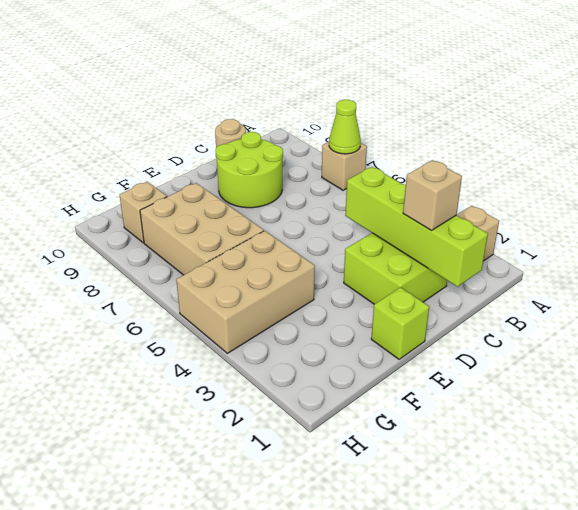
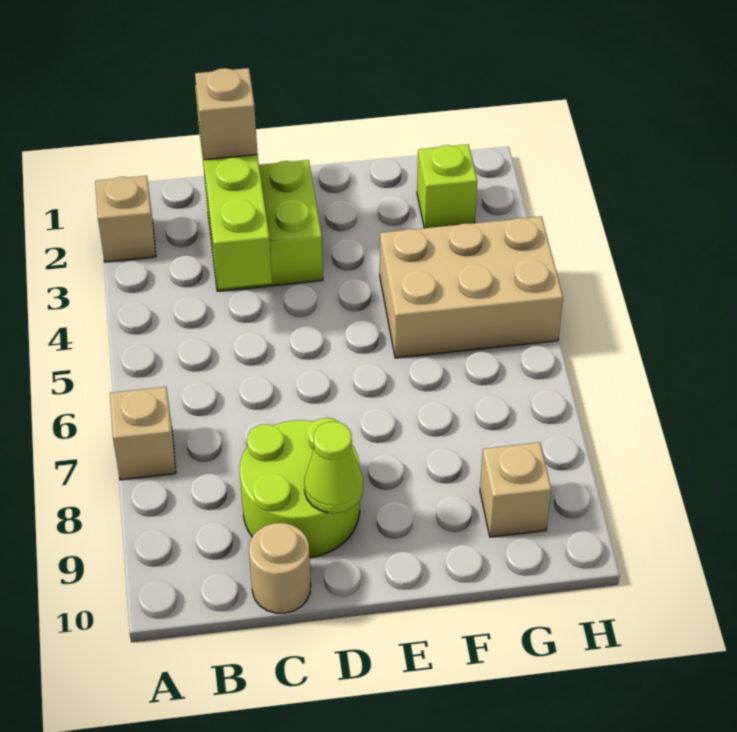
lime cone A7 level 2 -> lime cone D9 level 2
lime brick E1 level 1 -> lime brick G2 level 1
tan brick F6:G8 level 1 -> none

